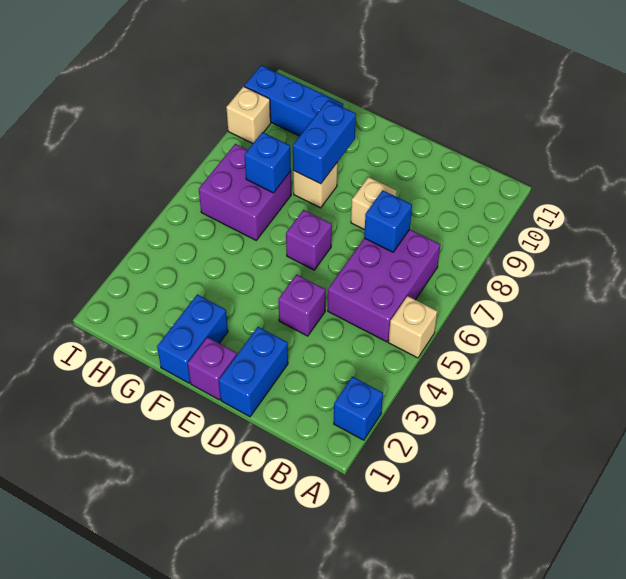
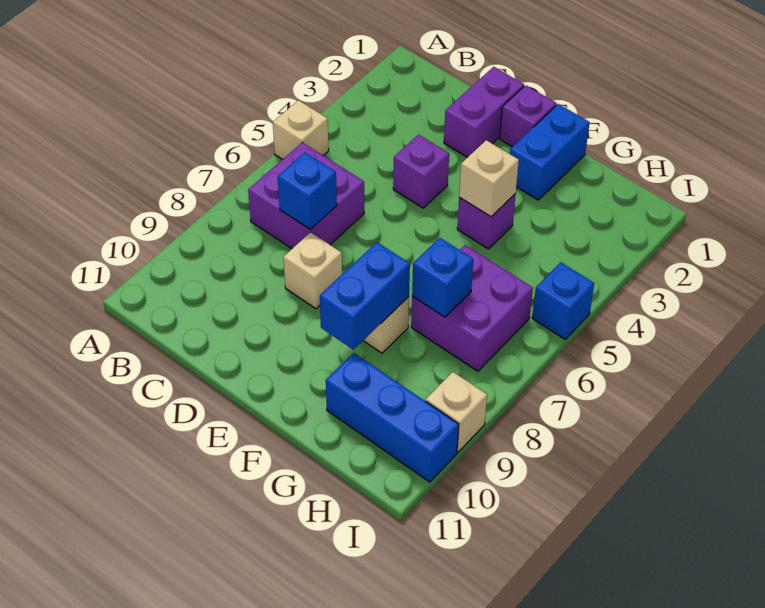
blue brick A2 level 1 -> blue brick I5 level 1
purple brick B5:C7 level 1 -> purple brick B6:C7 level 1
blue brick D1:D2 level 1 -> purple brick D1:D2 level 1
purple brick E6 level 1 -> purple brick F4 level 1
none -> tan brick F4 level 2

